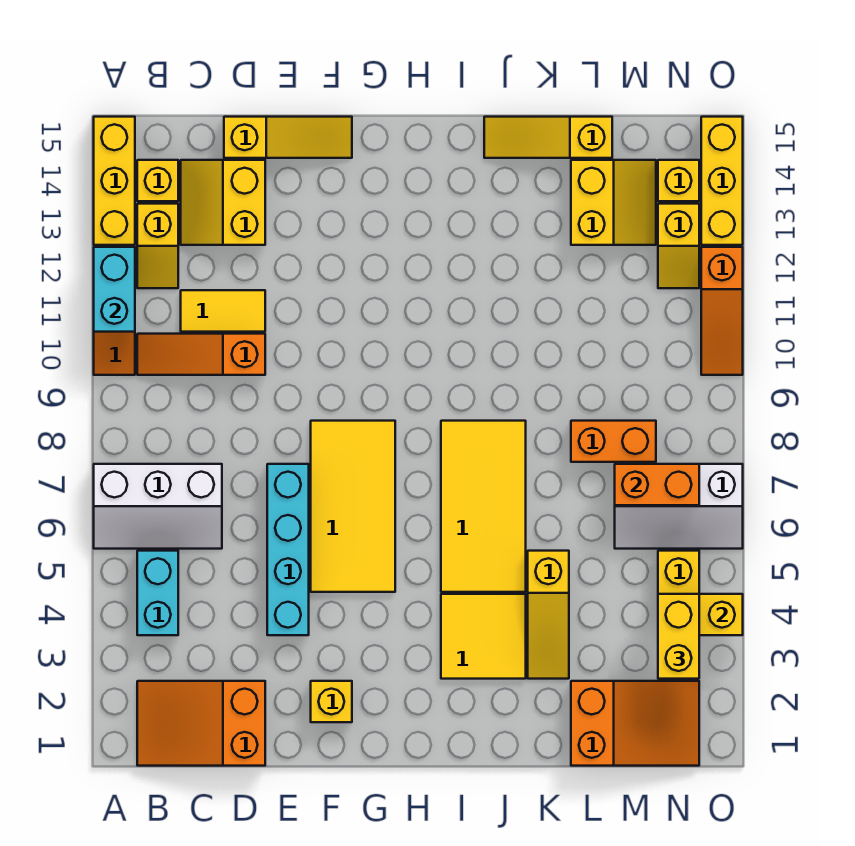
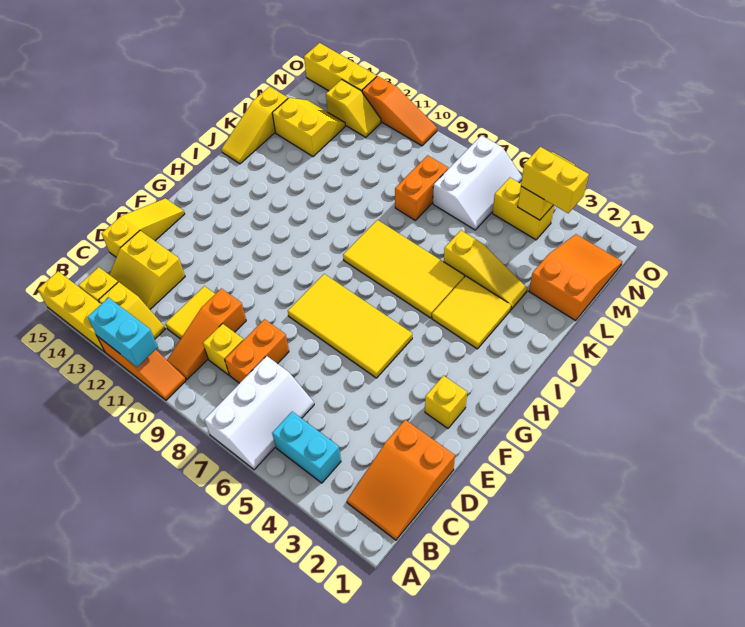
cyan brick E4:E7 level 1 -> none
orange brick M7:N7 level 2 -> orange brick C8:D8 level 1
yellow brick N14 level 1 -> yellow brick C9 level 1

